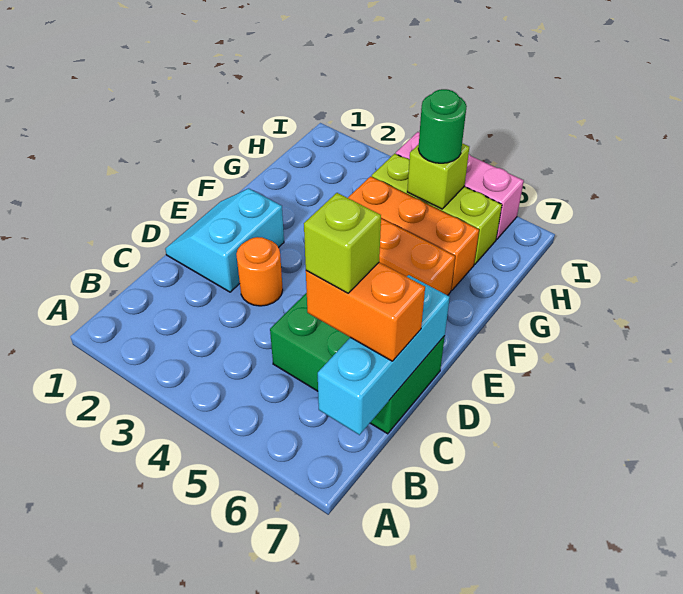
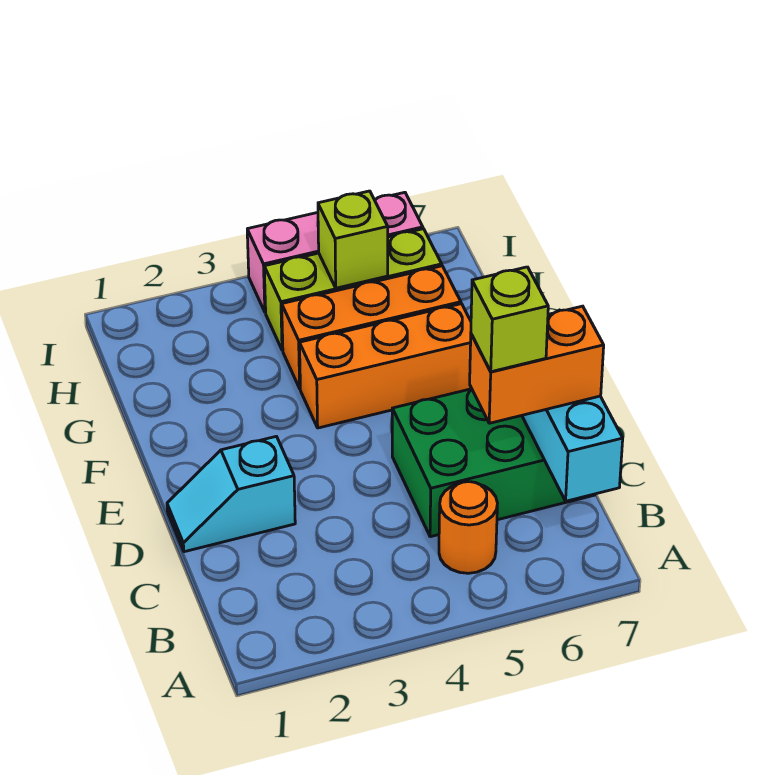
cyan slope D1:E2 level 1 top 2 -> cyan slope D1:D2 level 1 top 2
orange round brick D3 level 1 -> orange round brick B5 level 1
green round brick H5 level 3 -> none

